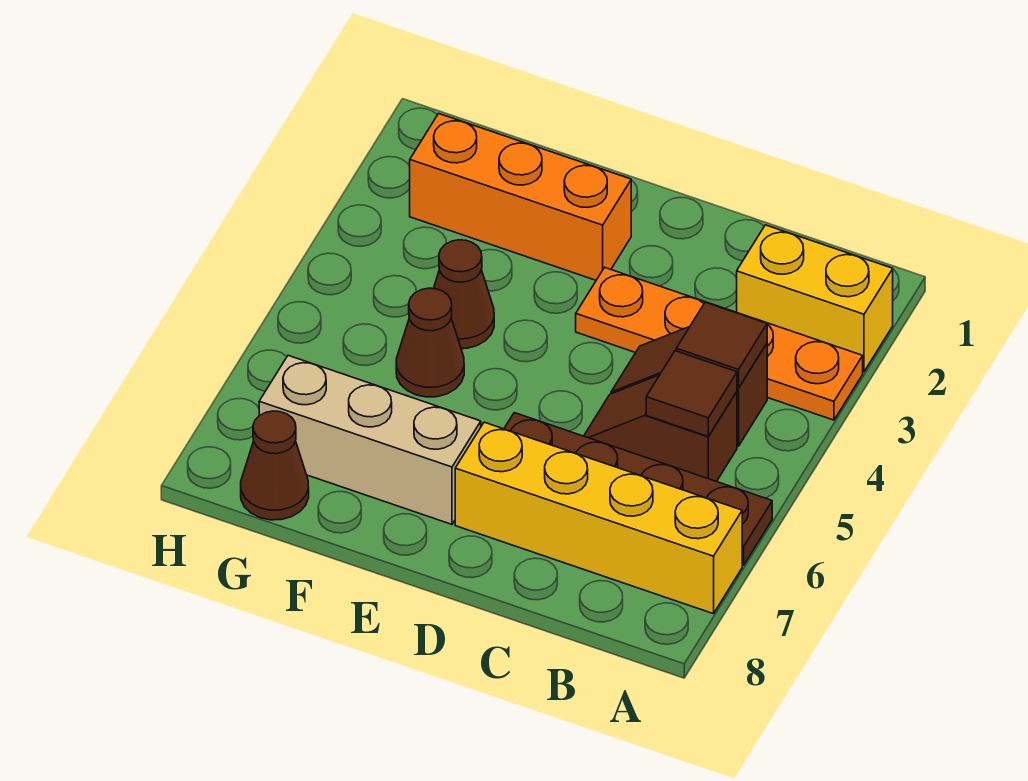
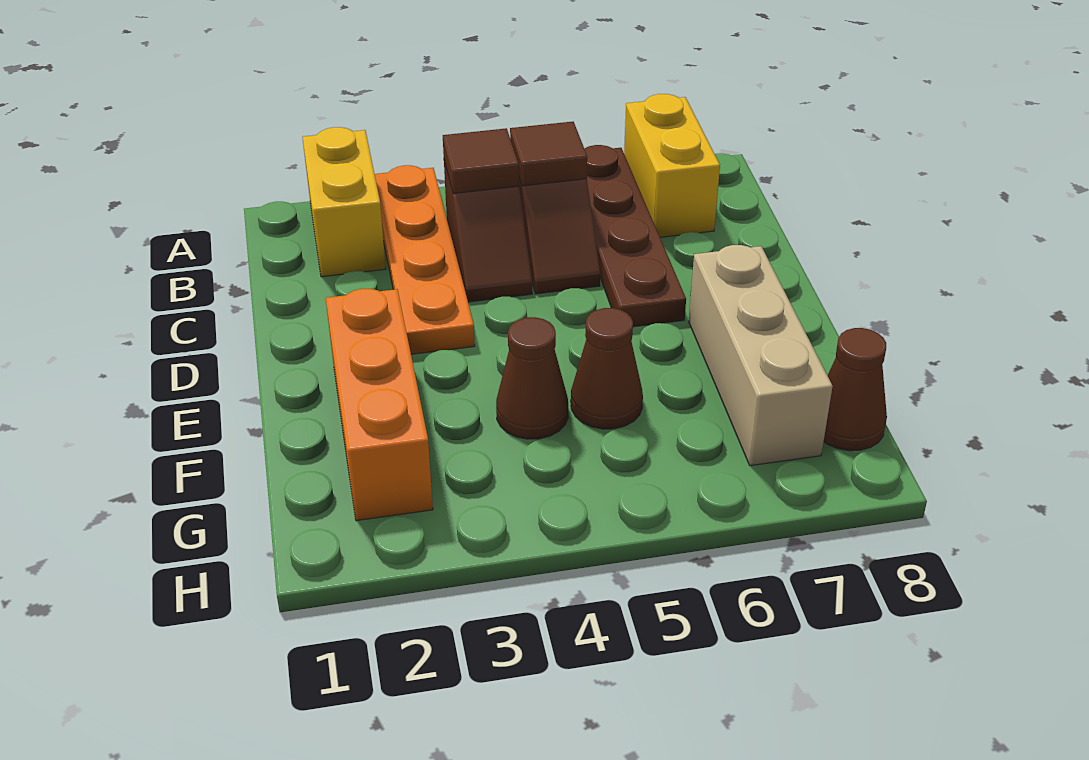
yellow brick A7:D7 level 1 -> yellow brick A7:B7 level 1

